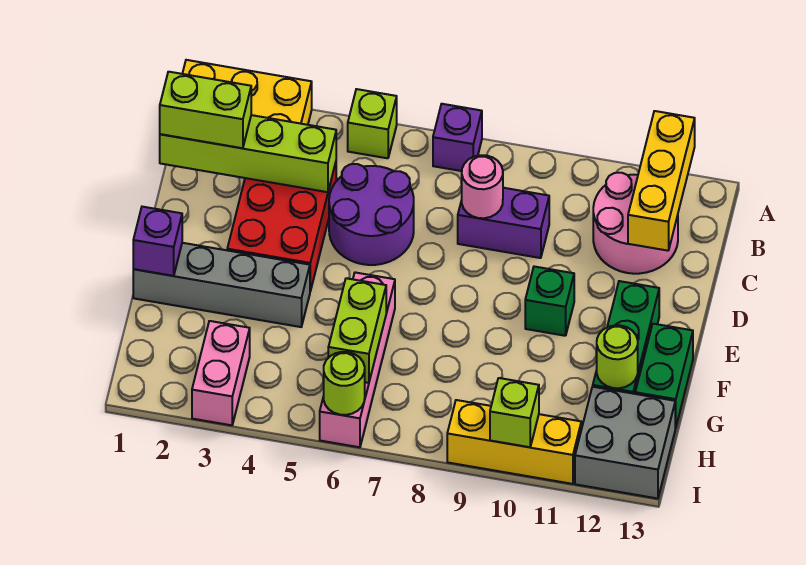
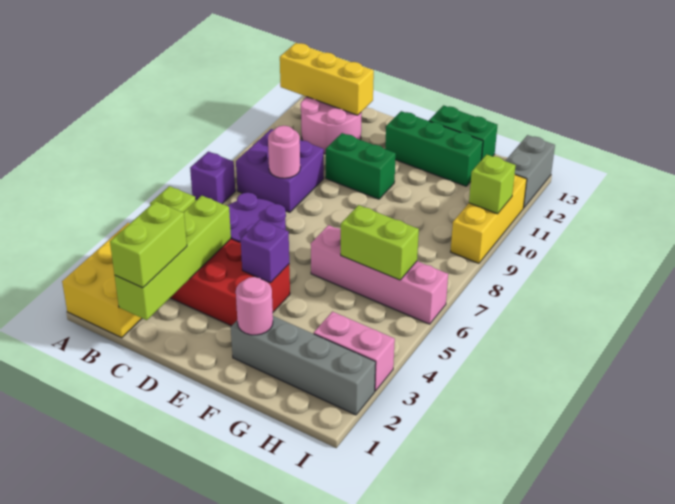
purple brick C8:C9 level 1 -> purple brick B8:C9 level 1
green brick E10 level 1 -> green brick D10:E10 level 1
grey brick F1:F4 level 1 -> grey brick F2:I2 level 1
purple brick F1 level 2 -> purple brick E4 level 2
none -> pink round brick F2 level 2
lime round brick G12 level 2 -> none
grey brick H12:I13 level 1 -> grey brick I12:I13 level 1
lime round brick I6 level 2 -> none

